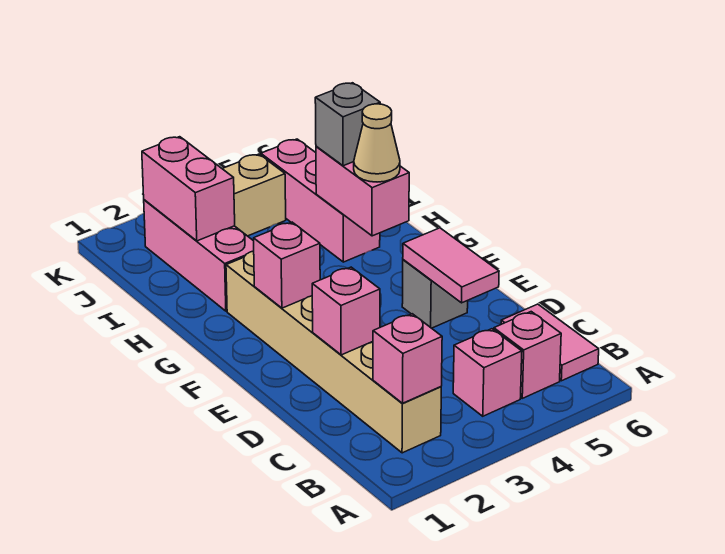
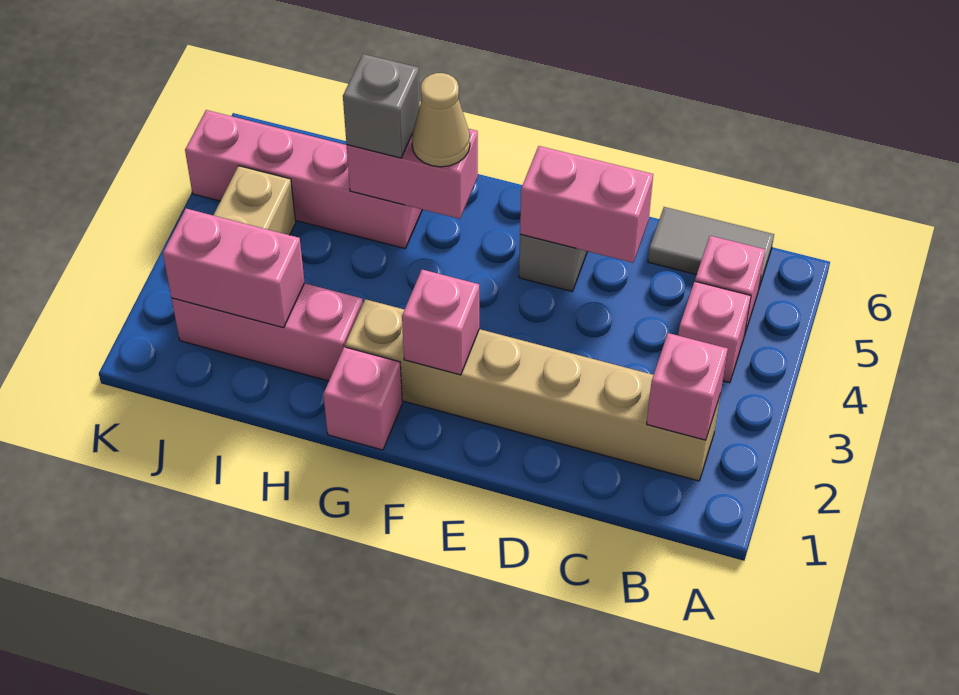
pink tile B6:C6 level 1 -> grey tile B6:C6 level 1
pink brick D2 level 2 -> pink brick G1 level 1
pink tile D5:E5 level 2 -> pink brick D5:E5 level 2
pink brick H5:J5 level 1 -> pink brick H5:K5 level 1

